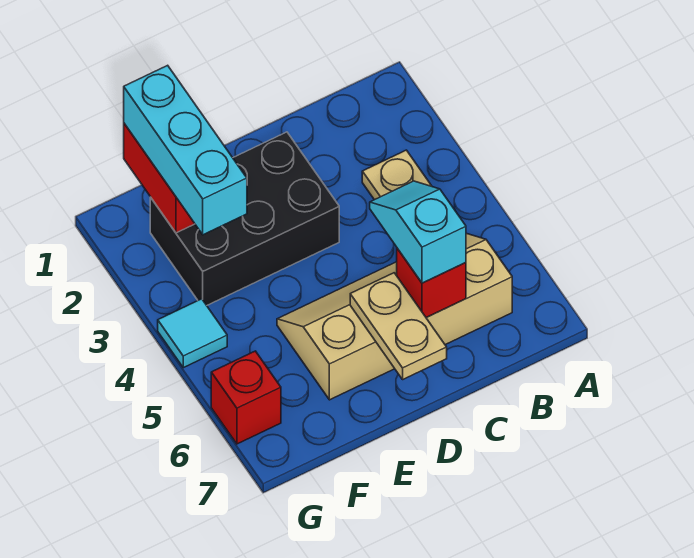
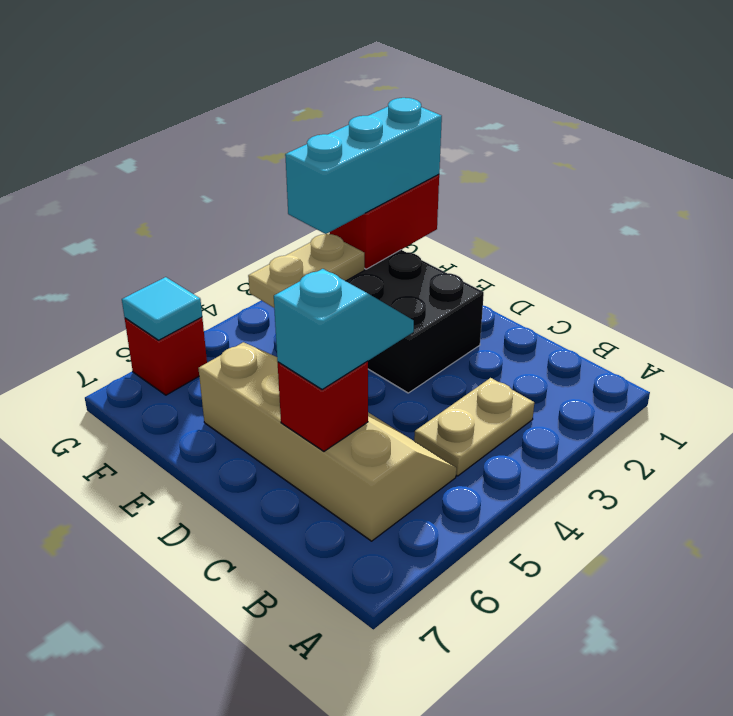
tan plate D6:D7 level 2 -> tan plate F3:F4 level 2
cyan tile G4 level 1 -> cyan tile G6 level 2

